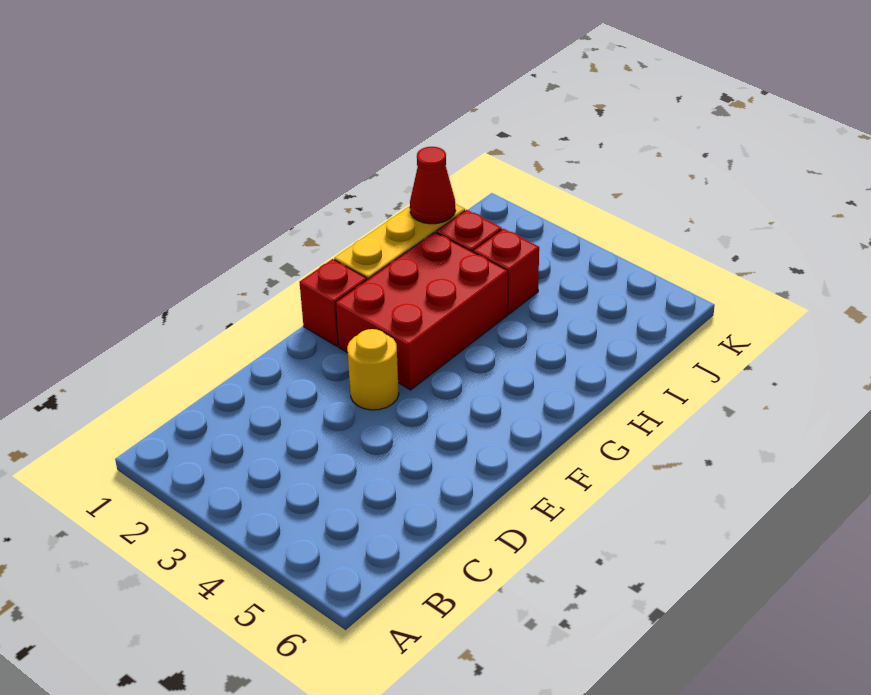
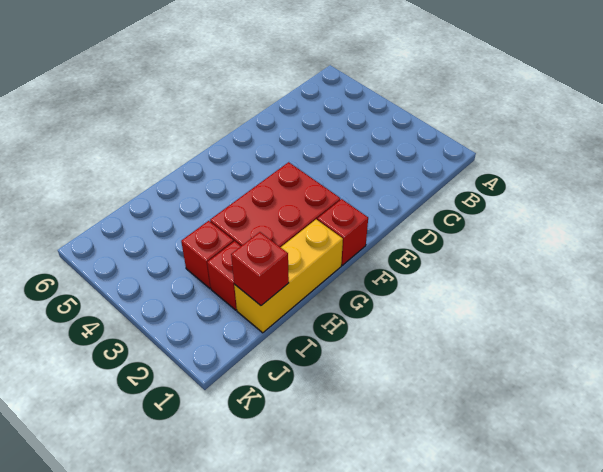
yellow round brick E3 level 1 -> none
red cone I1 level 2 -> red brick I1 level 2

